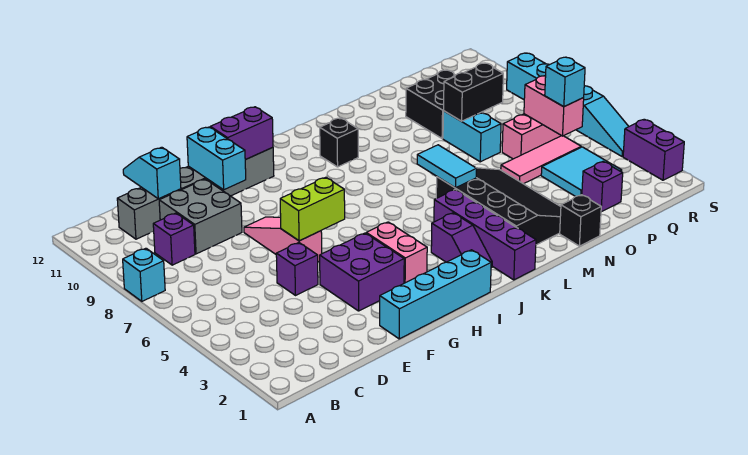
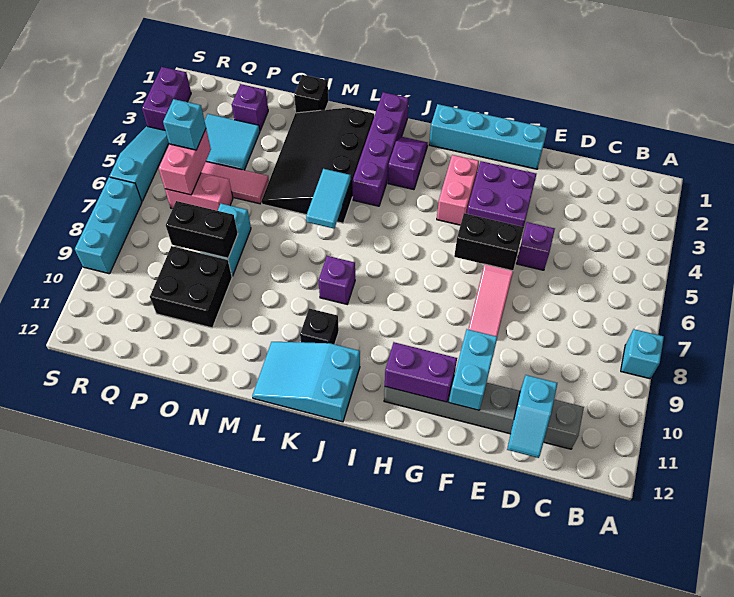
purple brick C9 level 1 -> purple brick K8 level 1
grey brick D9:E10 level 1 -> none
lime brick F6:G6 level 2 -> black brick F6:G6 level 2
none -> cyan slope J11:L12 level 1 top J

